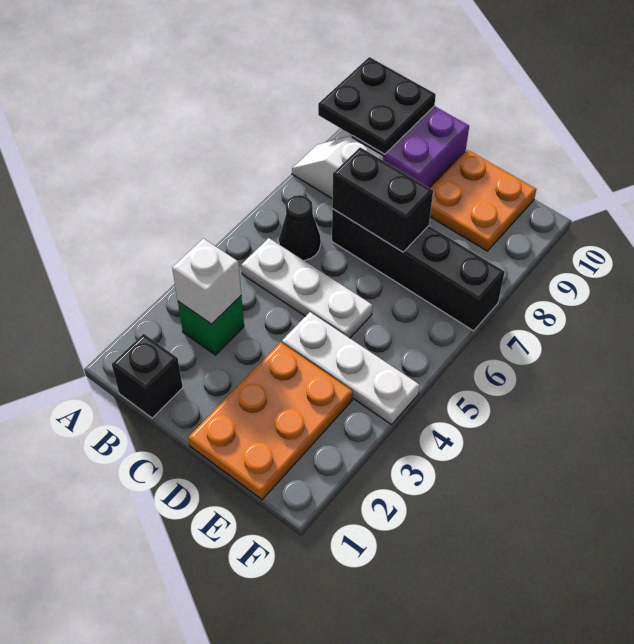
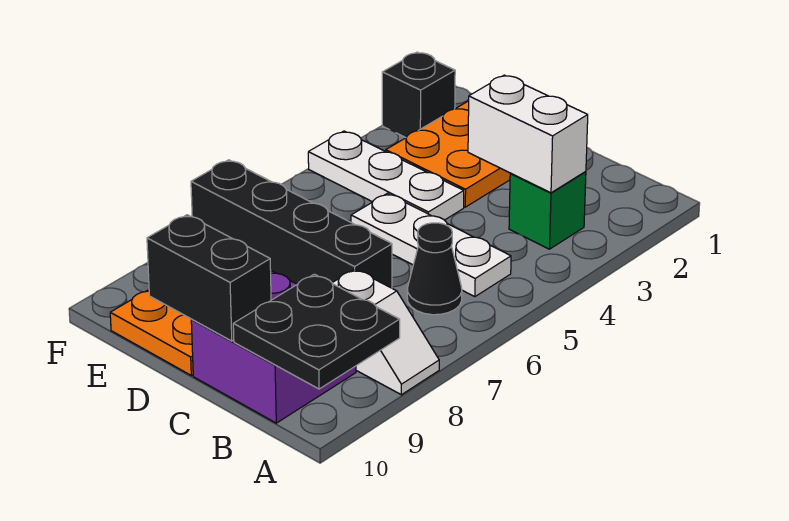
black brick B1 level 1 -> black brick F2 level 1
white brick B3 level 2 -> white brick B3:C3 level 2
black brick C7:D7 level 2 -> black brick C10:D10 level 2

